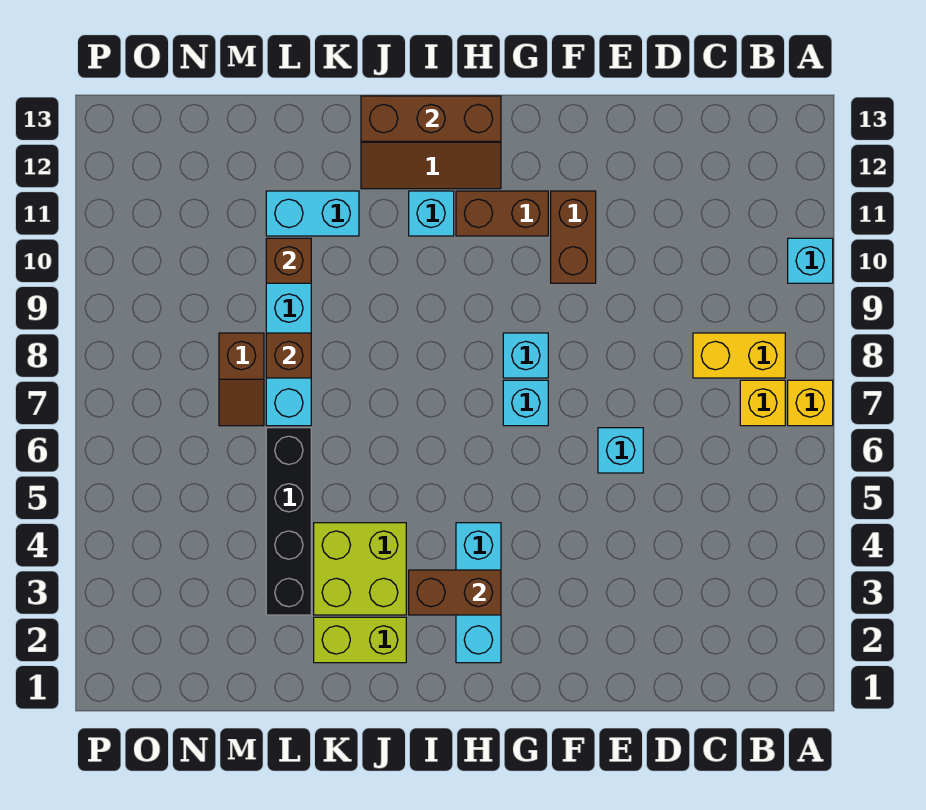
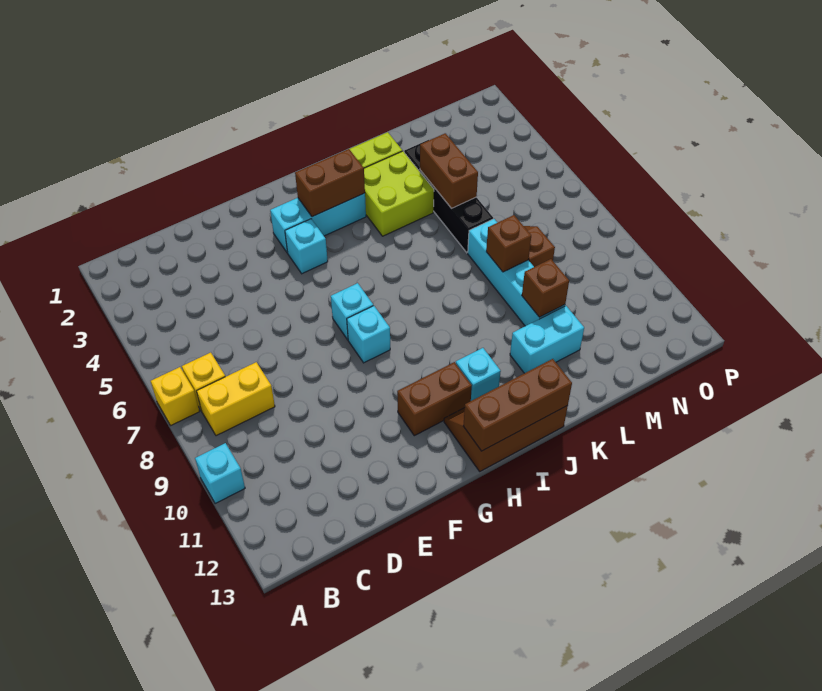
cyan brick E6 level 1 -> cyan brick G4 level 1
brown brick F10:F11 level 1 -> brown brick L4:L5 level 2
cyan brick H2:H4 level 1 -> cyan brick G3:I3 level 1

